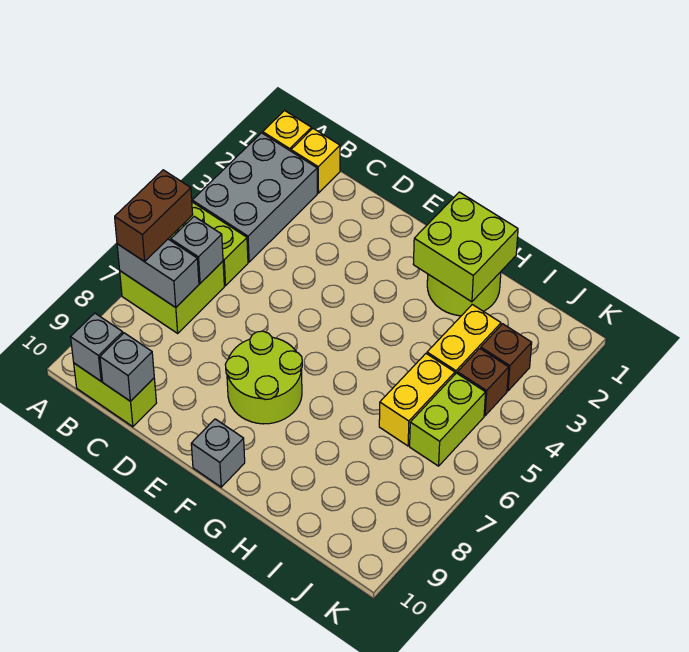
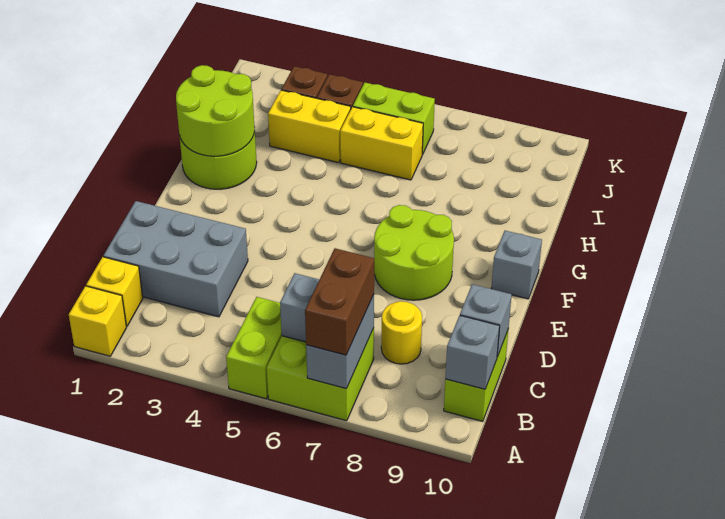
grey brick A2:B4 level 1 -> grey brick C1:D3 level 1
brown brick A6:A7 level 3 -> brown brick A7:B7 level 3
none -> yellow round brick C8 level 1
lime brick G1:H2 level 2 -> lime round brick G1:H2 level 2

